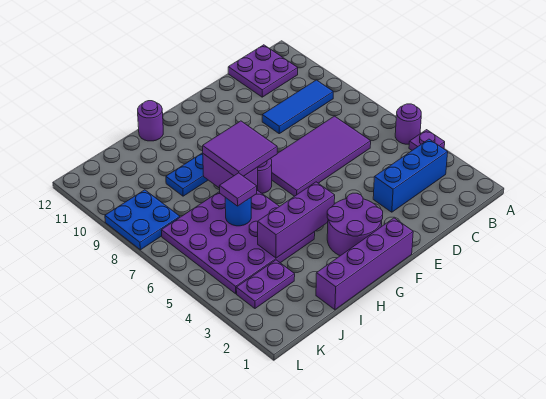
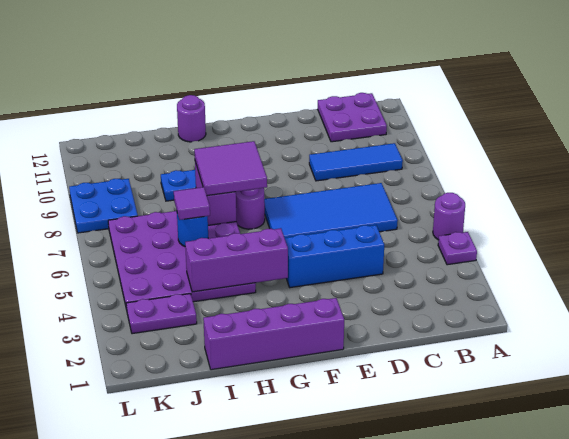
blue brick B3:D3 level 1 -> blue brick D4:F4 level 1
purple tile C6:F7 level 1 -> blue tile C6:F7 level 1
purple round brick F2:G3 level 1 -> none

